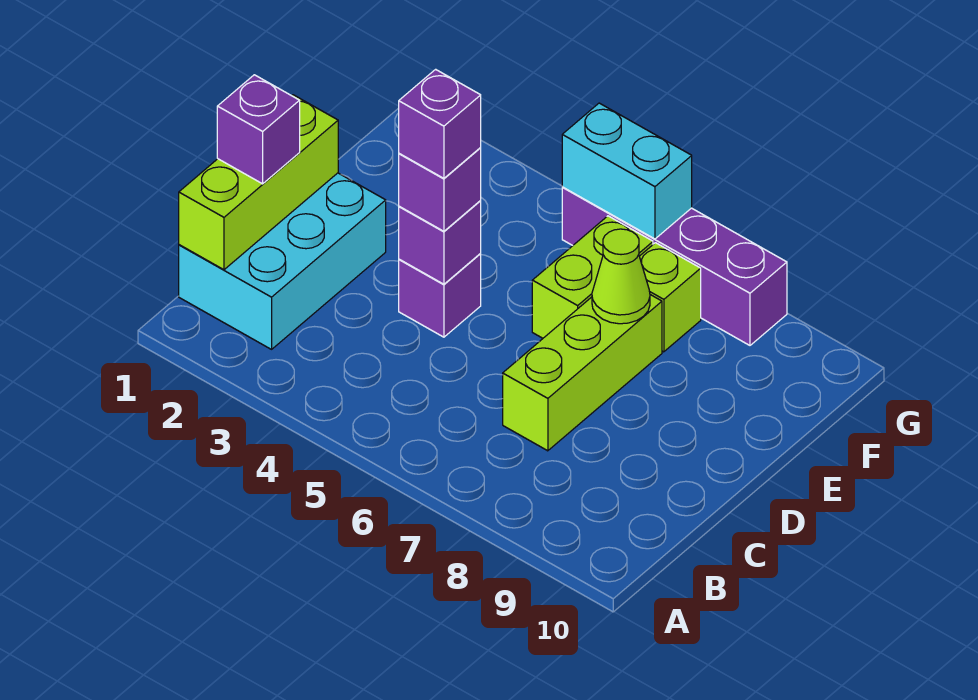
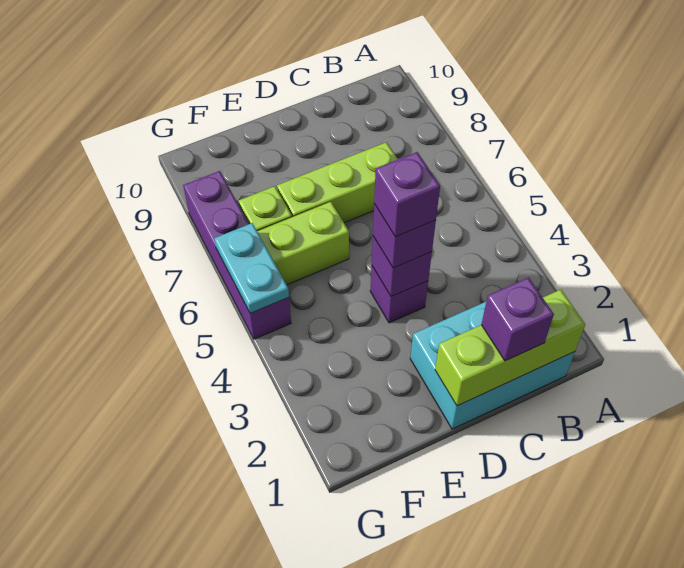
lime cone E7 level 2 -> none
cyan brick G5:G6 level 2 -> cyan plate G5:G6 level 2

